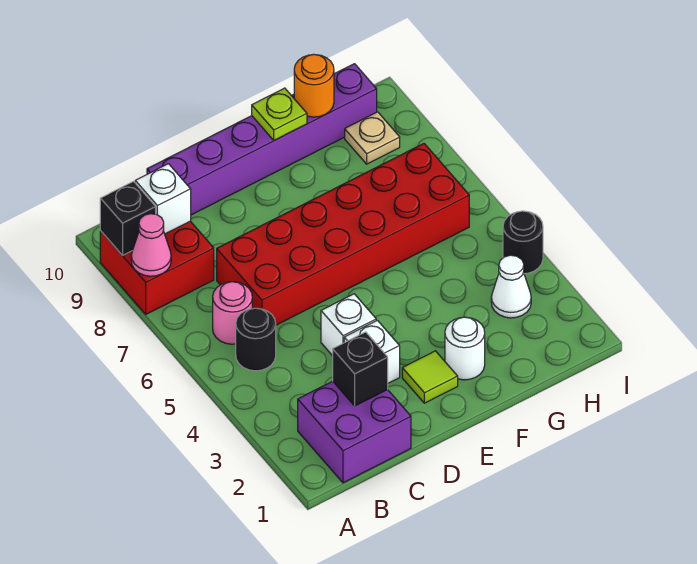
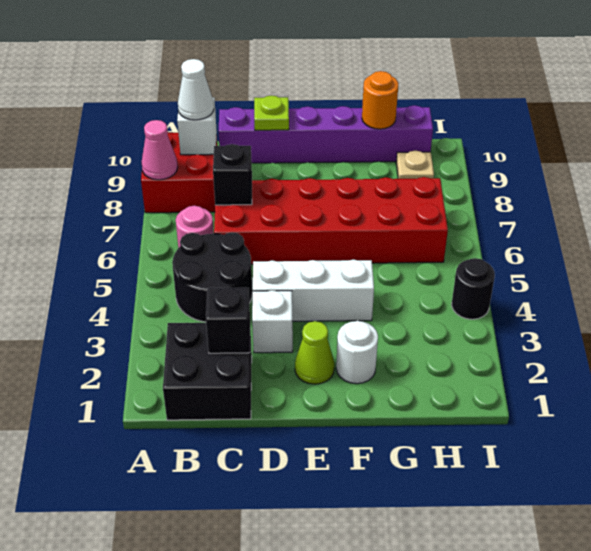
black brick A9 level 2 -> black brick C7 level 2
purple brick B1:C2 level 1 -> black brick B1:C2 level 1
black round brick B5 level 1 -> black round brick B4:C5 level 1
white brick D4 level 1 -> white brick D4:F4 level 1
lime tile E2 level 1 -> lime cone E2 level 1
lime plate F10 level 2 -> lime plate D10 level 2
white cone H3 level 1 -> white cone B9 level 3

